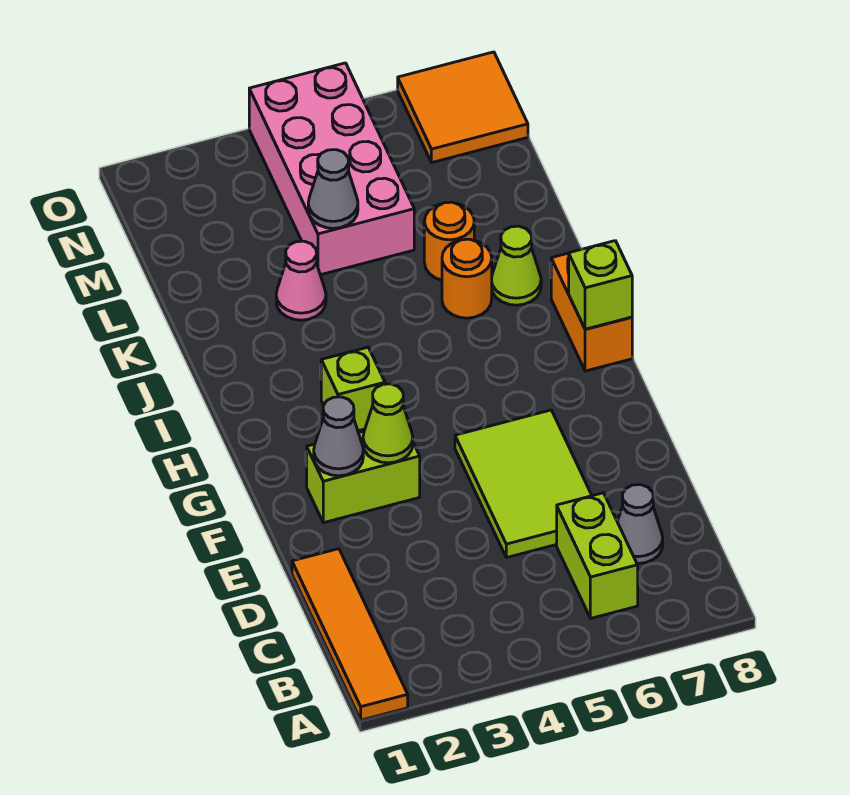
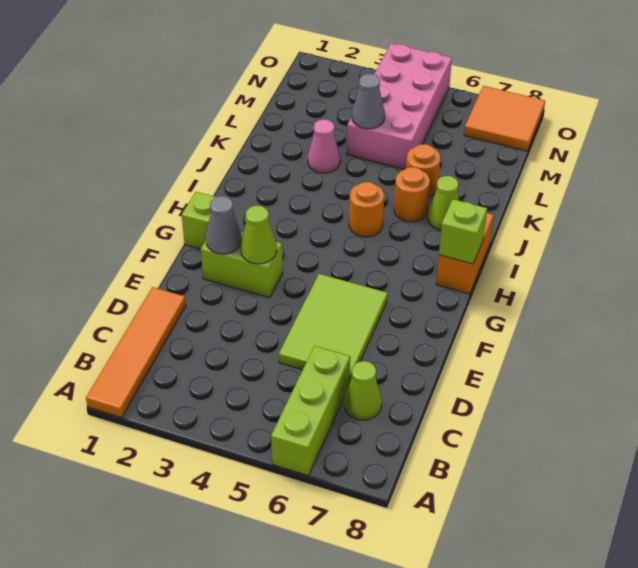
lime brick B6:C6 level 1 -> lime brick A6:C6 level 1
grey cone C7 level 1 -> lime cone C7 level 1
lime brick H3 level 1 -> lime brick G1 level 1
none -> orange round brick I5 level 1

